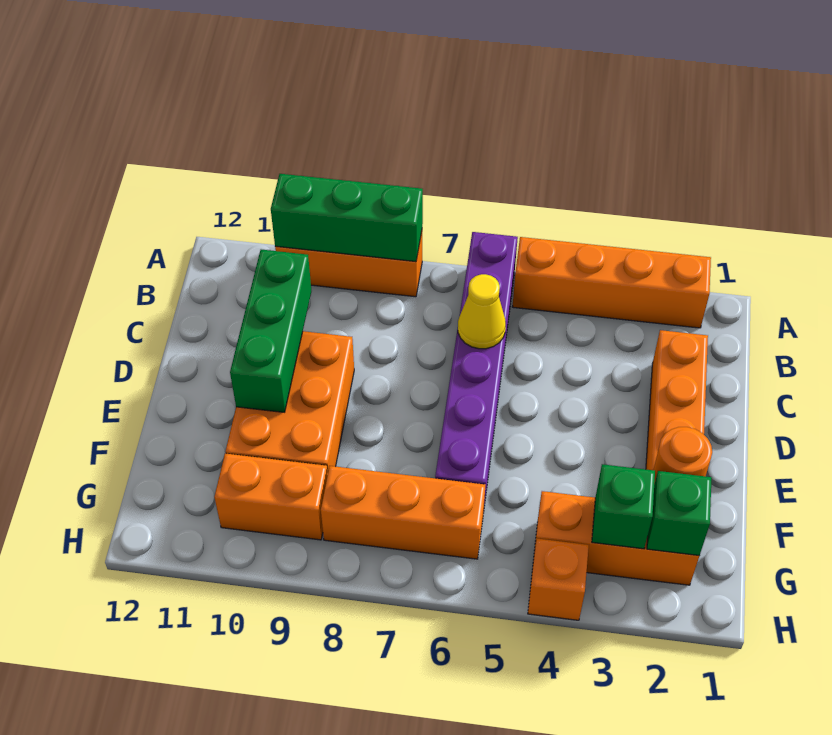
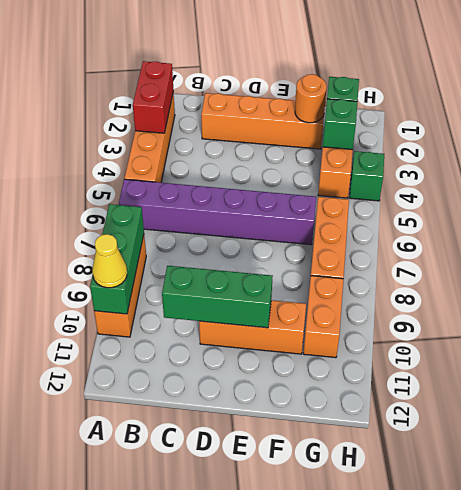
none -> red brick A2:A3 level 2
yellow cone C6 level 2 -> yellow cone A10 level 3
orange brick D9:F10 level 1 -> orange brick D10:F10 level 1
orange brick H4 level 1 -> green brick H4 level 1

